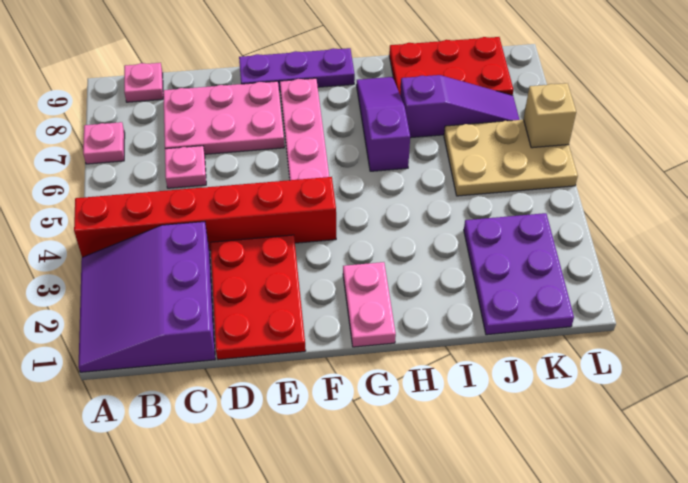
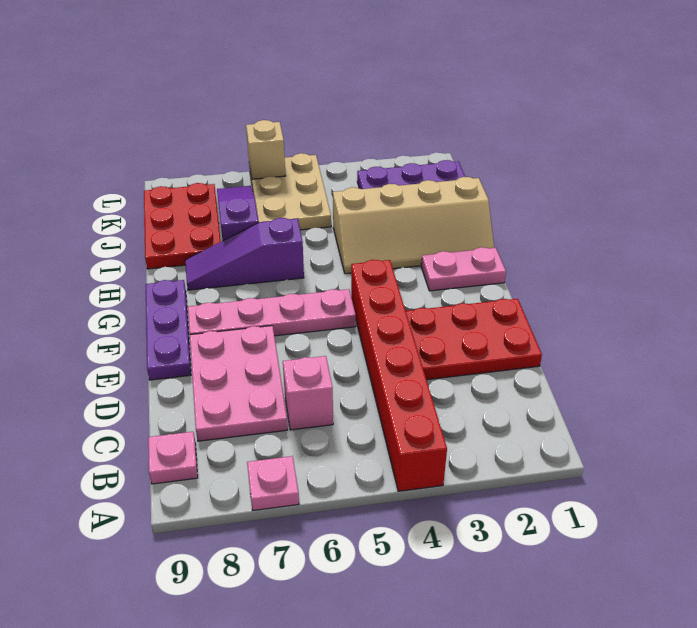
purple slope A1:C3 level 1 top C -> none
pink plate C6 level 1 -> pink brick C6 level 1
none -> tan slope H1:I4 level 1 top I

